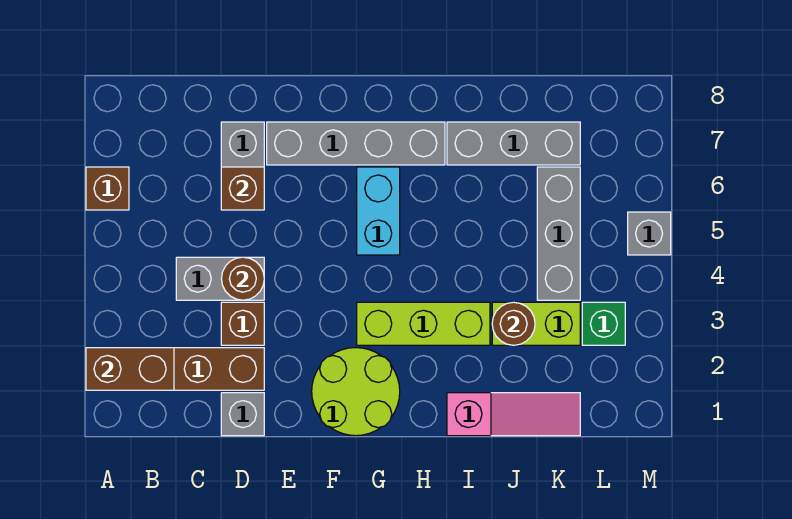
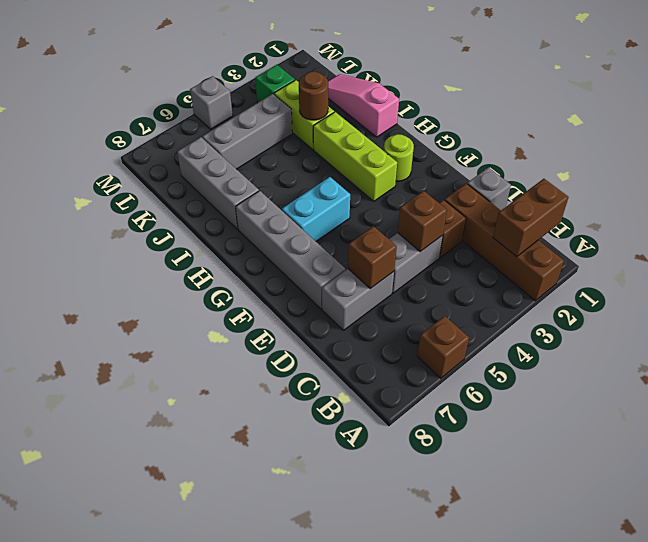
brown brick A2:B2 level 2 -> brown brick B1:B2 level 2
grey brick C4:D4 level 1 -> grey brick D4:D5 level 1
brown round brick D4 level 2 -> brown brick D4 level 2
lime round brick F1:G2 level 1 -> lime round brick G2 level 1

